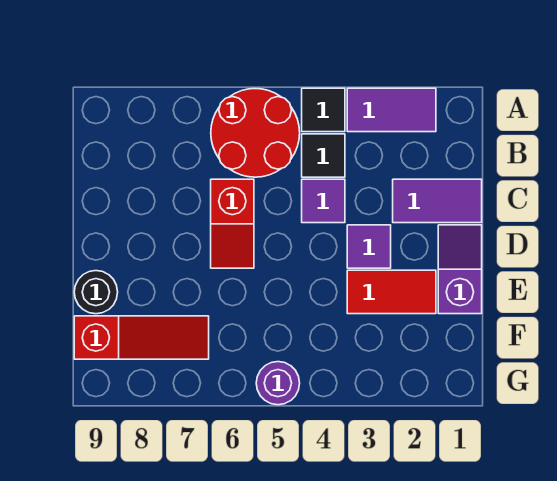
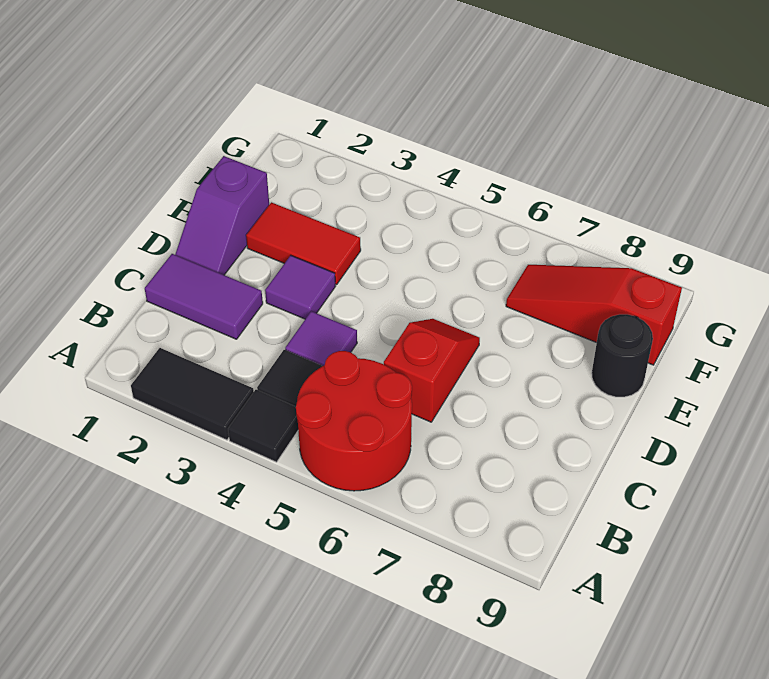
purple tile A2:A3 level 1 -> black tile A2:A3 level 1
purple round brick G5 level 1 -> none

